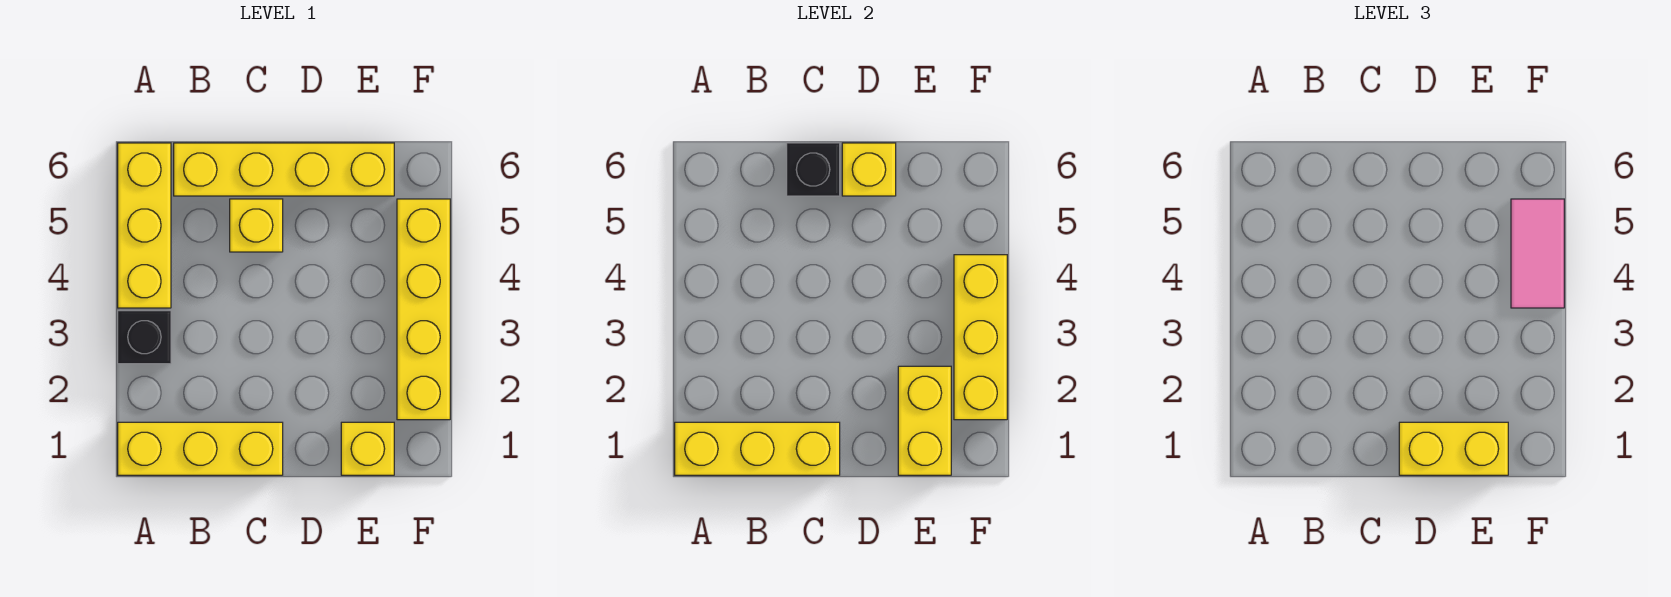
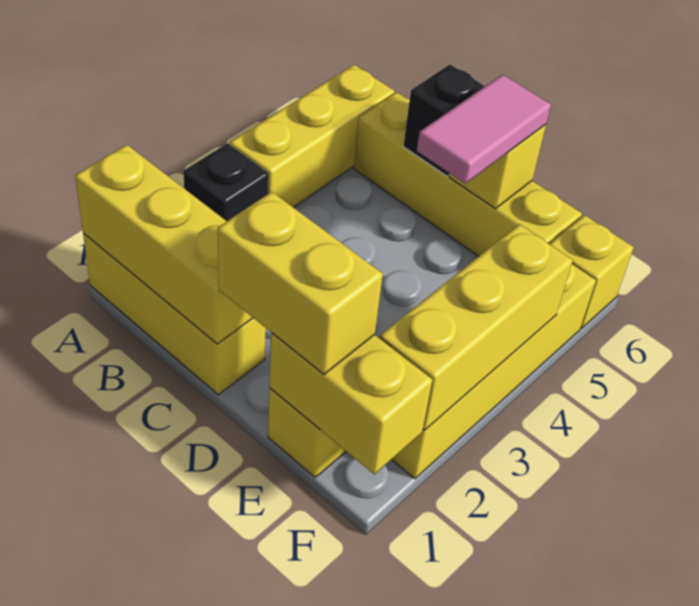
yellow brick C5 level 1 -> yellow brick F6 level 1
yellow brick E1:E2 level 2 -> yellow brick E1:F1 level 2
pink tile F4:F5 level 3 -> pink tile D5:D6 level 3

